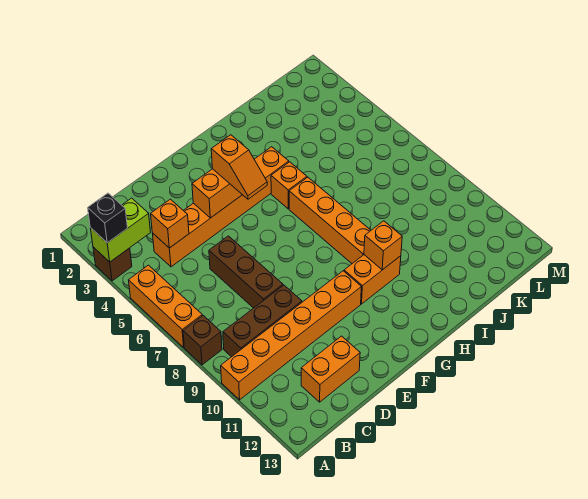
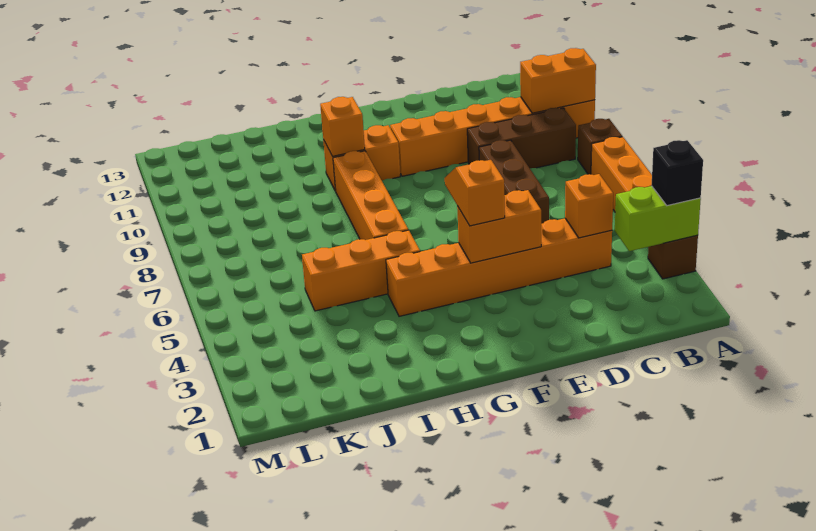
orange brick C12:D12 level 1 -> orange brick A10:B10 level 2
orange brick H5 level 1 -> orange brick H5:J5 level 1

